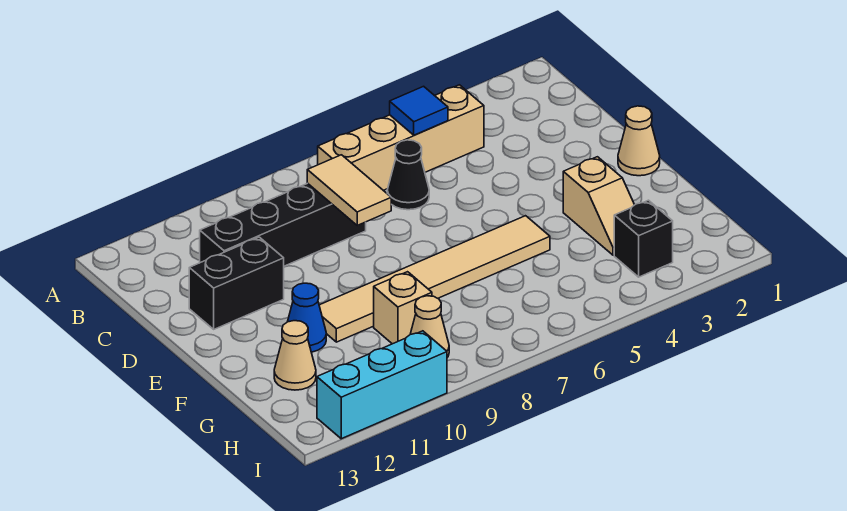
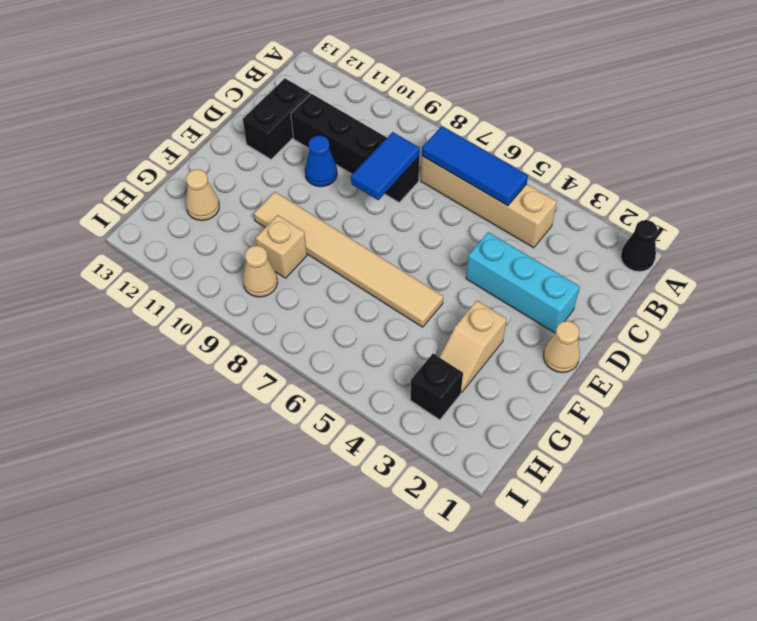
blue tile B5 level 2 -> blue tile B5:B7 level 2
black cone C6 level 1 -> black cone A1 level 1
tan tile C8:D8 level 2 -> blue tile C8:D8 level 2
black brick D11:D12 level 1 -> black brick C12:D12 level 1
blue cone F11 level 1 -> blue cone D10 level 1
cyan brick I10:I12 level 1 -> cyan brick D2:D4 level 1

